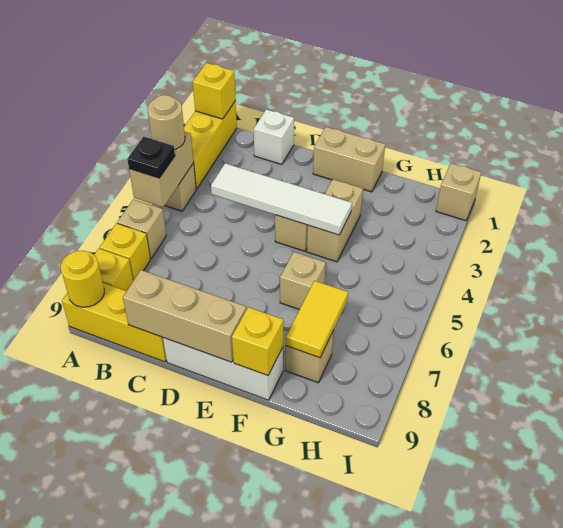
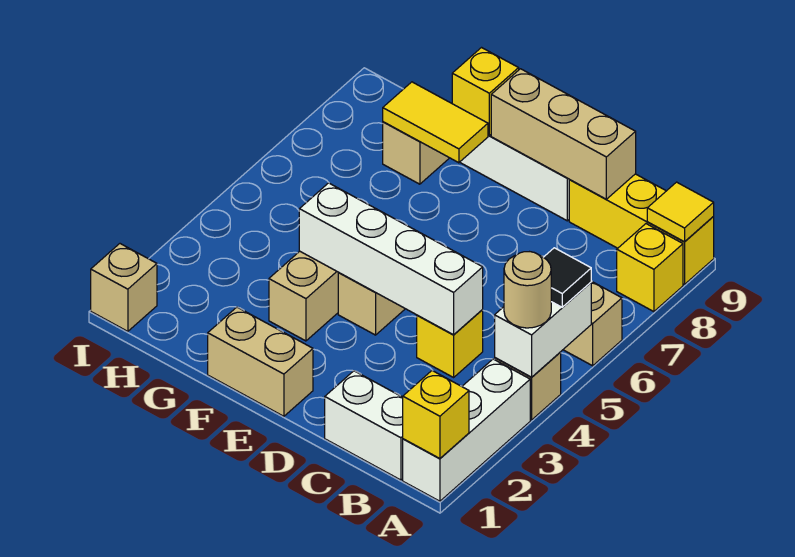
yellow brick A1:A3 level 1 -> white brick A1:A3 level 1
tan brick A4:A5 level 2 -> white brick A4:A5 level 2
black plate A5 level 3 -> black tile A5 level 3
yellow brick A7 level 1 -> yellow brick C4 level 1
yellow round brick A9 level 2 -> yellow tile A9 level 2
white brick C1 level 1 -> white brick B1:C1 level 1
white tile C4:F4 level 2 -> white brick C4:F4 level 2
tan brick F6 level 1 -> none
yellow tile G7:G8 level 2 -> yellow tile F8:G8 level 2

